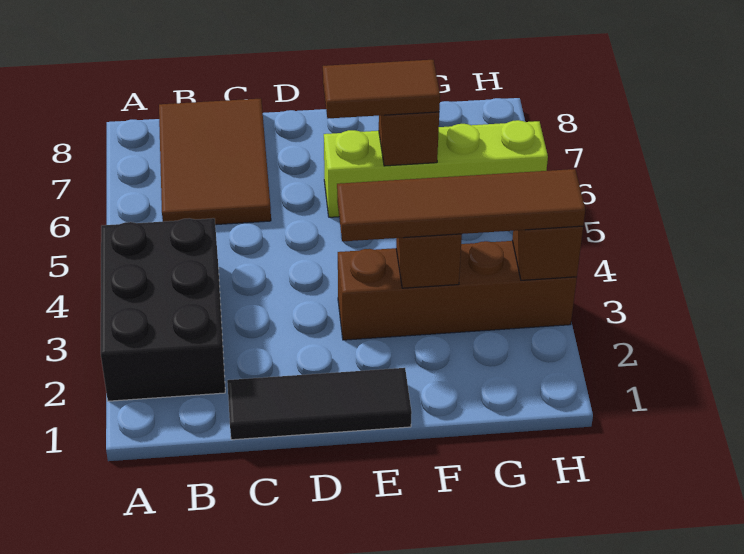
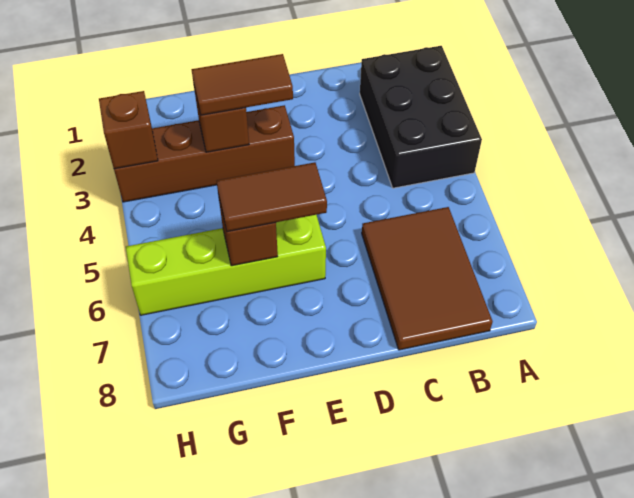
black tile C1:E1 level 1 -> none
brown tile E3:H3 level 3 -> brown tile E3:F3 level 3

